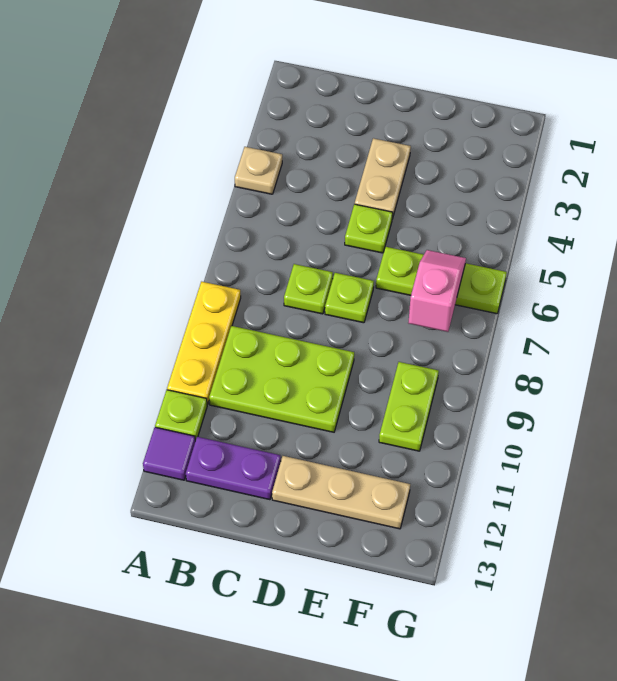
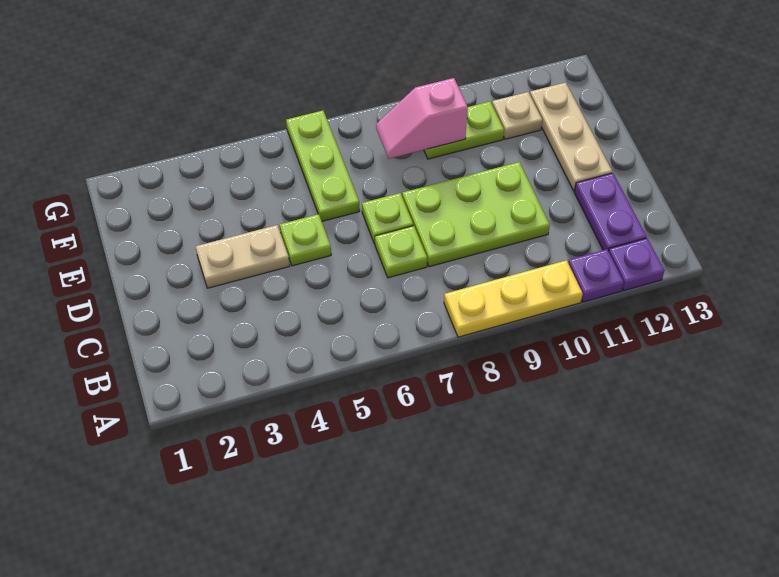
tan plate A4 level 1 -> tan plate F11 level 1
lime plate A11 level 1 -> purple plate A11 level 1
purple tile A12 level 1 -> purple plate A12 level 1
lime plate B9:D10 level 1 -> lime plate C8:D10 level 1
pink slope F6:F7 level 2 top 7 -> pink slope F8:F9 level 2 top 9

